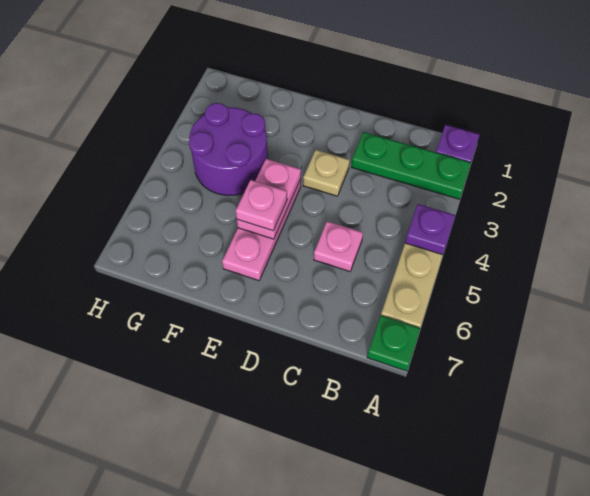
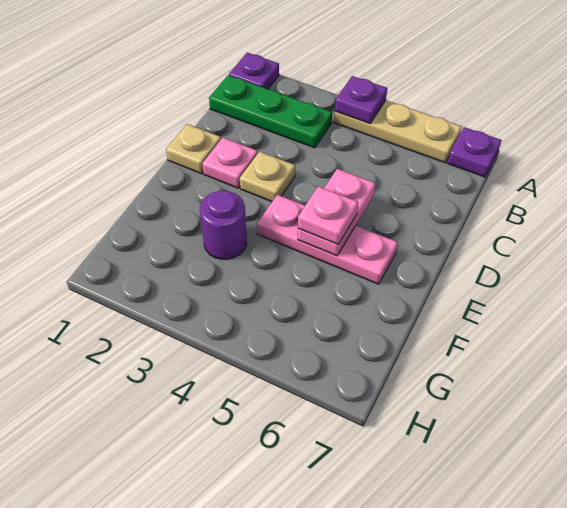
green plate A2:C2 level 1 -> green plate B1:B3 level 1
green plate A7 level 1 -> purple plate A7 level 1
pink plate C5 level 1 -> pink plate D2 level 1
none -> tan plate D1 level 1
pink plate E4:E5 level 2 -> pink plate D5:E5 level 2
purple round brick F3:G4 level 1 -> purple round brick F3 level 1

